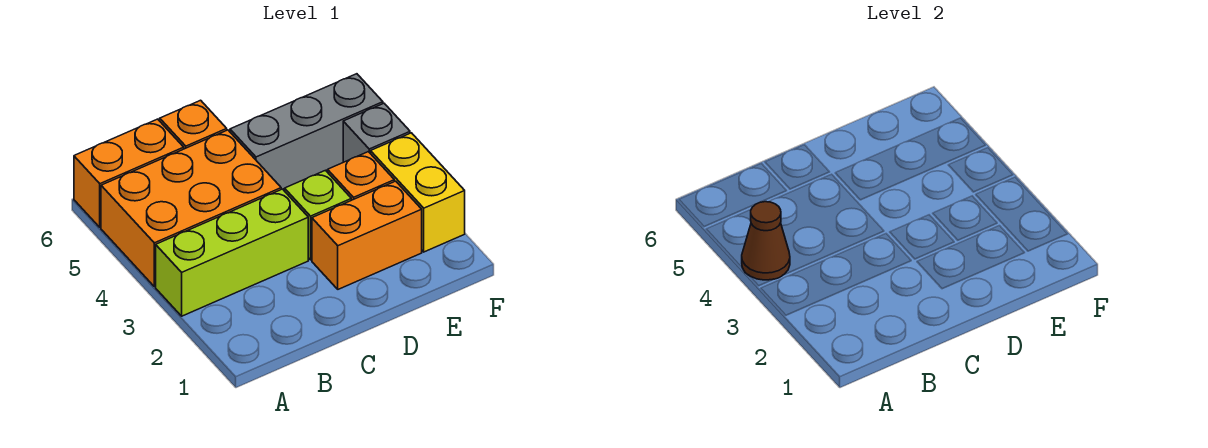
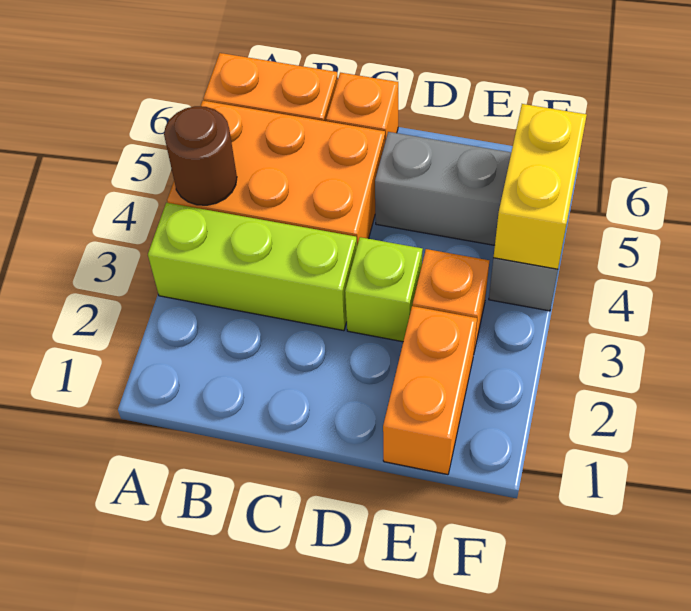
brown cone A4 level 2 -> brown round brick A4 level 2
orange brick D2:E2 level 1 -> orange brick E1:E2 level 1
yellow brick F2:F3 level 1 -> yellow brick F4:F5 level 2

